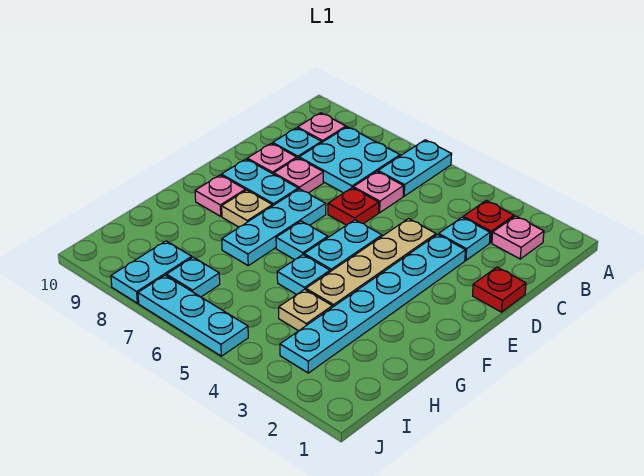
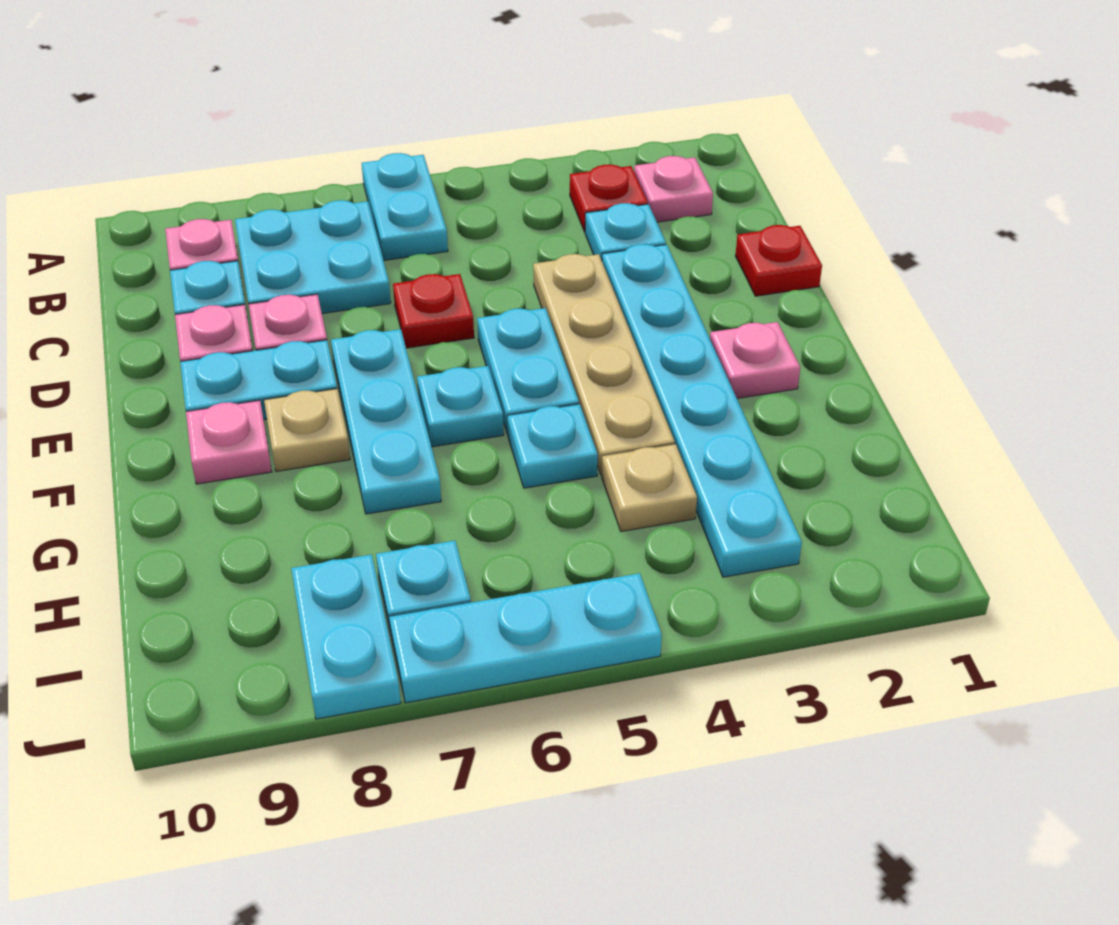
pink plate C6 level 1 -> pink plate F2 level 1

